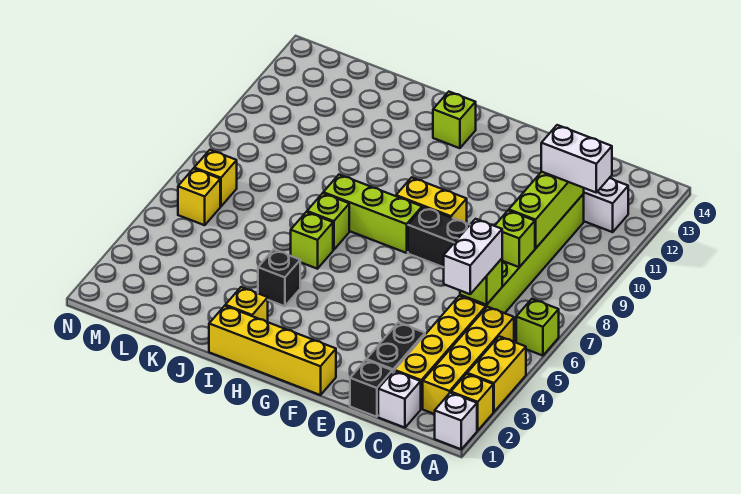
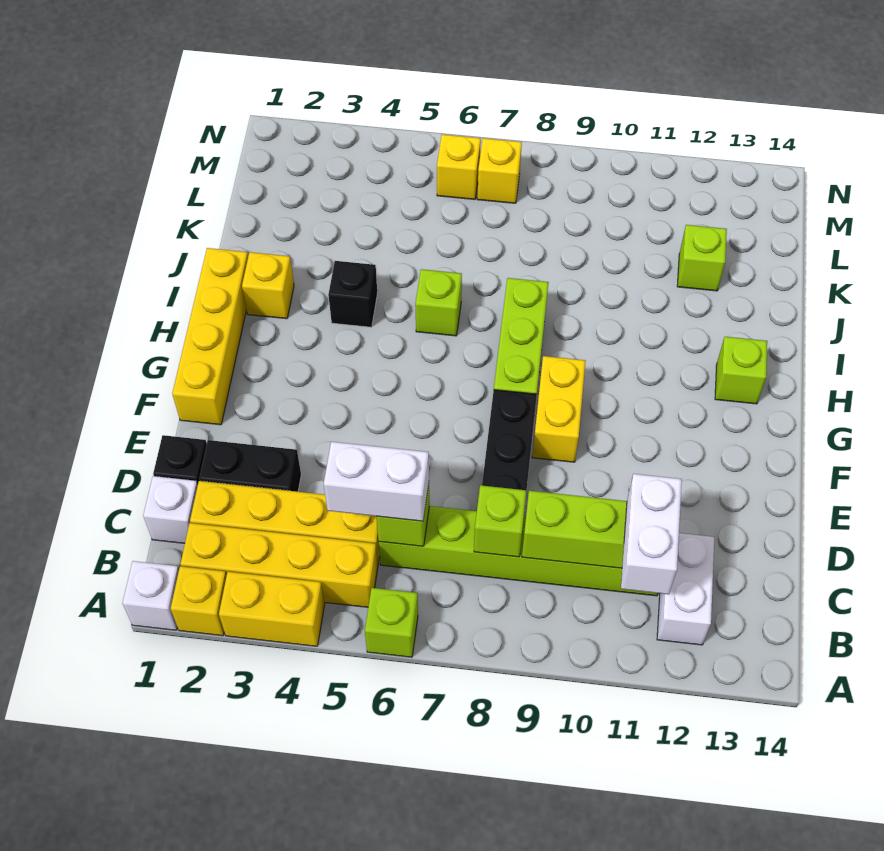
lime brick I7 level 1 -> lime brick K12 level 1

